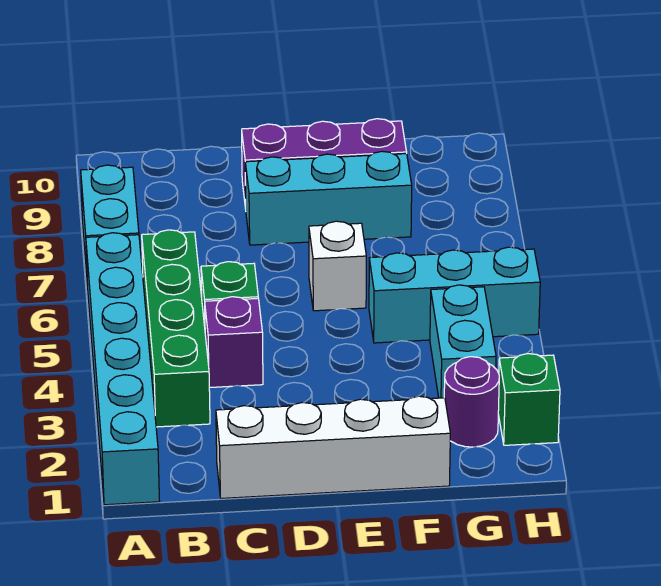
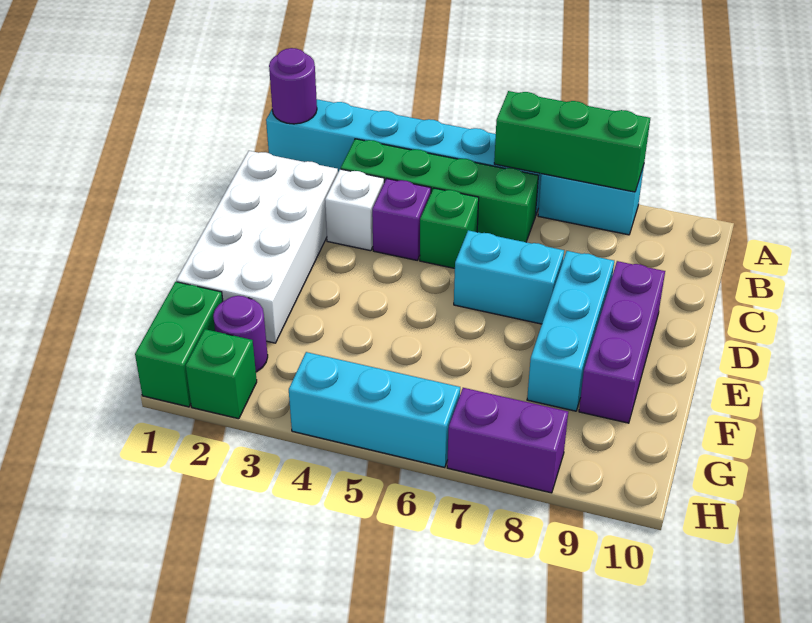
none -> purple round brick A1 level 2
none -> green brick A6:A8 level 2
white brick C1:F1 level 1 -> white brick C1:F2 level 1
white brick E6 level 1 -> white brick C3 level 1
cyan brick F5:H5 level 1 -> cyan brick H4:H6 level 1
none -> green brick G1:H1 level 1
cyan brick G3:G4 level 1 -> cyan brick D6:D7 level 1
none -> purple brick H7:H8 level 1

